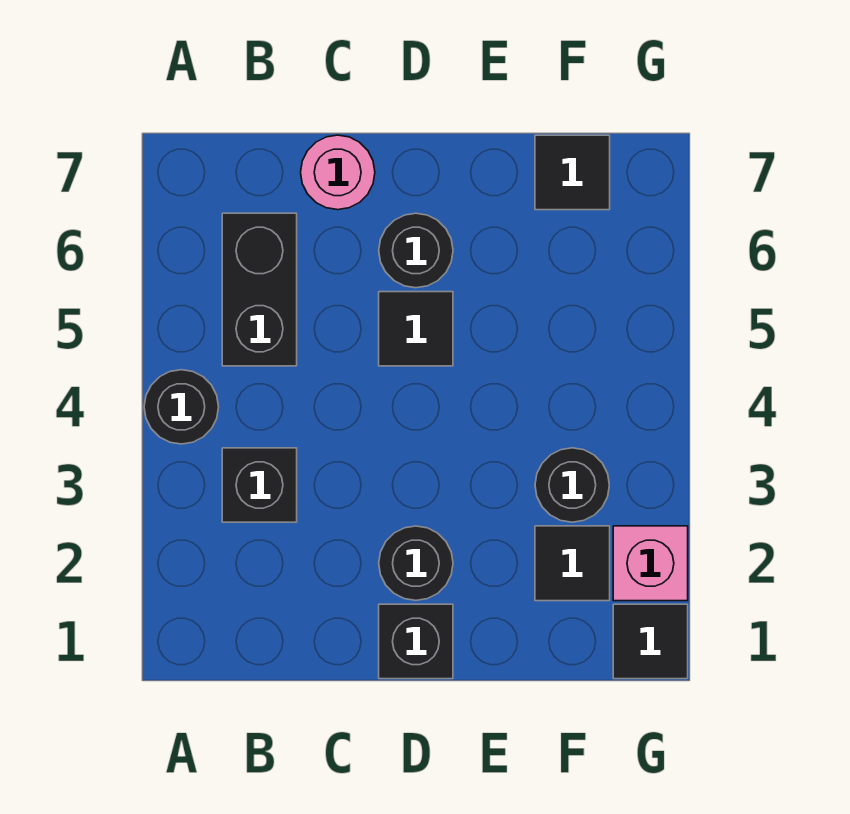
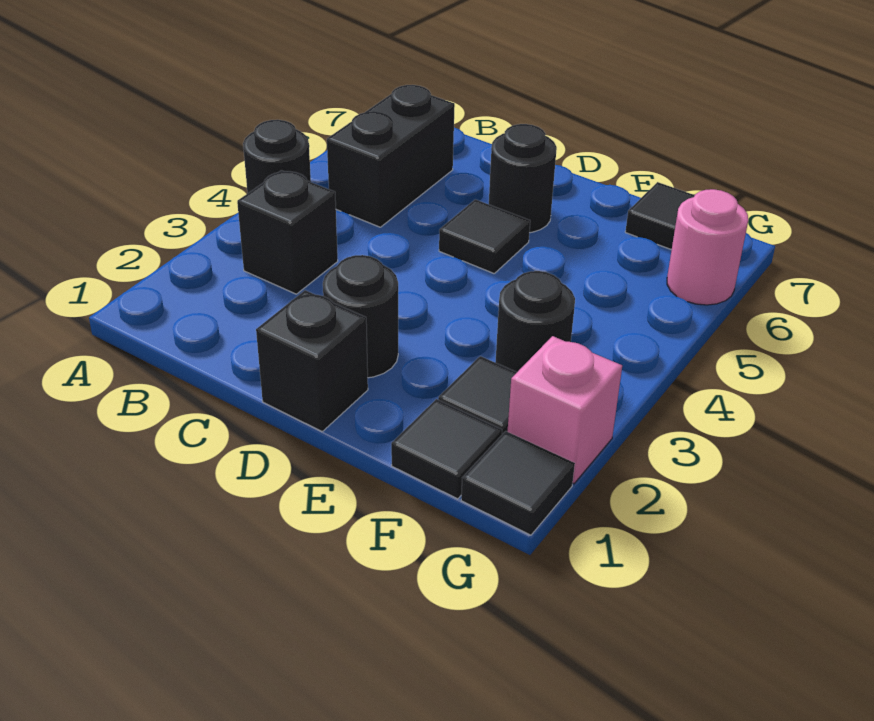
pink round brick C7 level 1 -> pink round brick G6 level 1
none -> black tile F1 level 1

